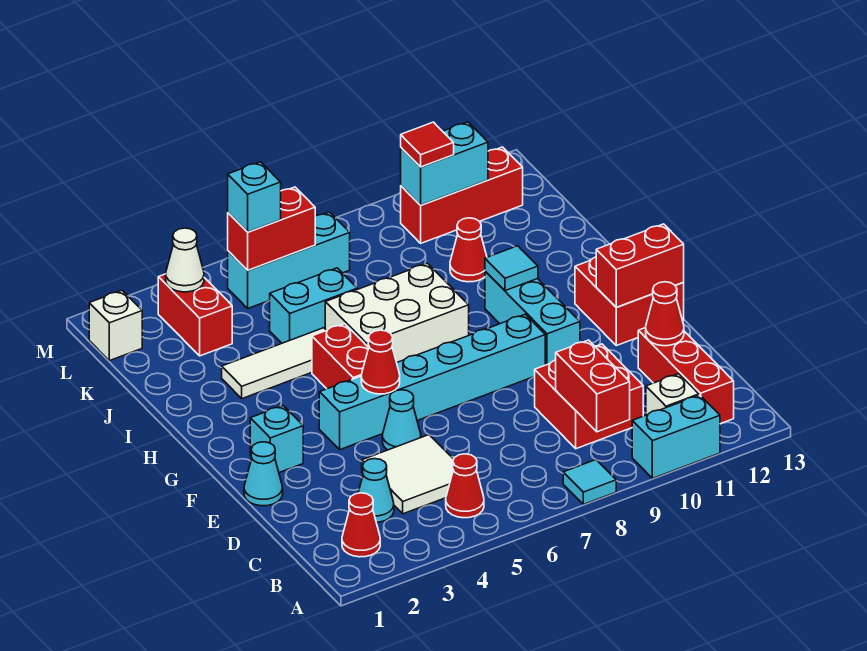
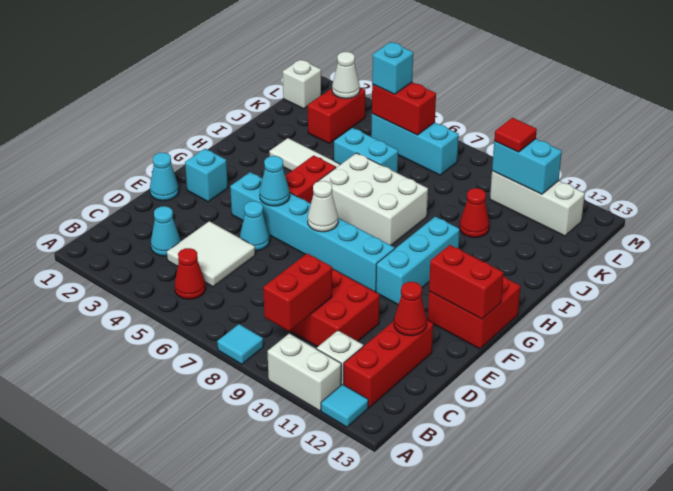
cyan brick A10:A11 level 1 -> white brick A10:A11 level 1
red cone B2 level 1 -> none
red cone F5 level 2 -> cyan cone F5 level 2
none -> white cone F7 level 2
cyan tile H10 level 2 -> cyan tile A12 level 1
red brick L10:L12 level 1 -> white brick L10:L12 level 1

